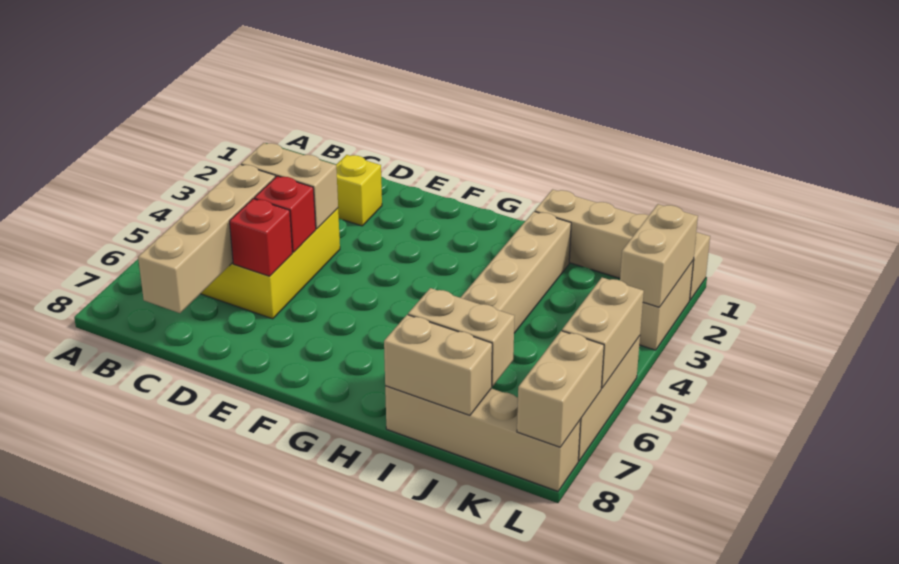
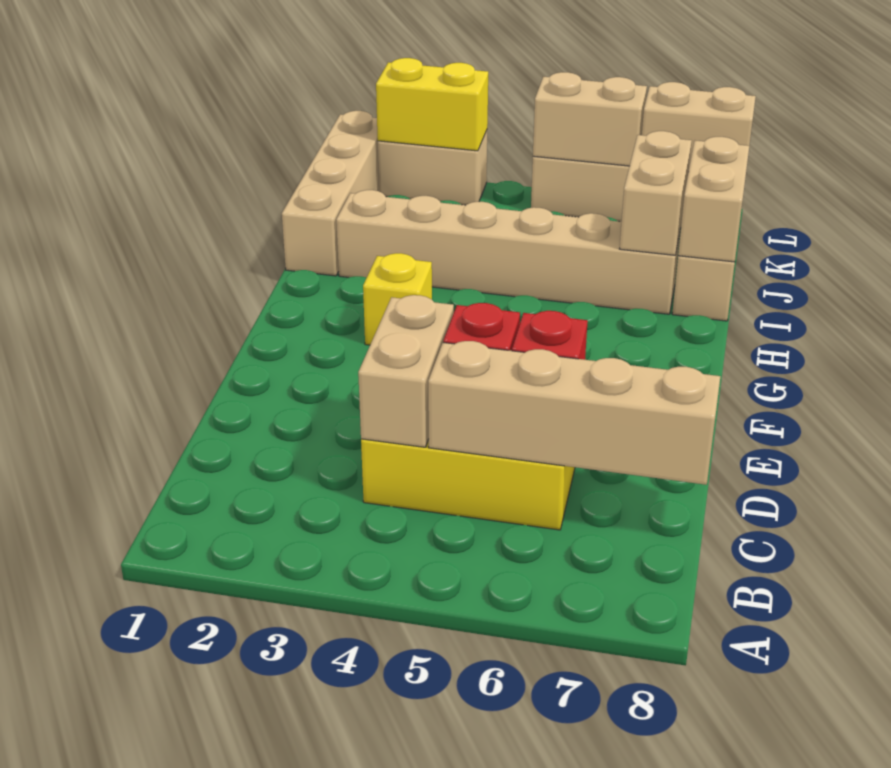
yellow brick D2 level 1 -> yellow brick G3 level 1
tan brick L2:L3 level 2 -> yellow brick L2:L3 level 2

